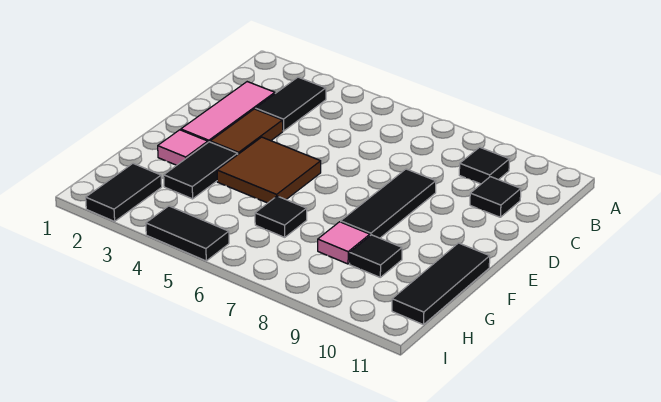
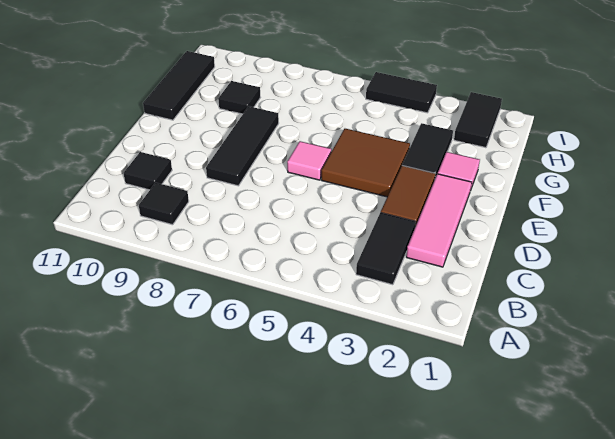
black tile G6 level 1 -> none
pink tile G8 level 1 -> pink tile E6 level 1

